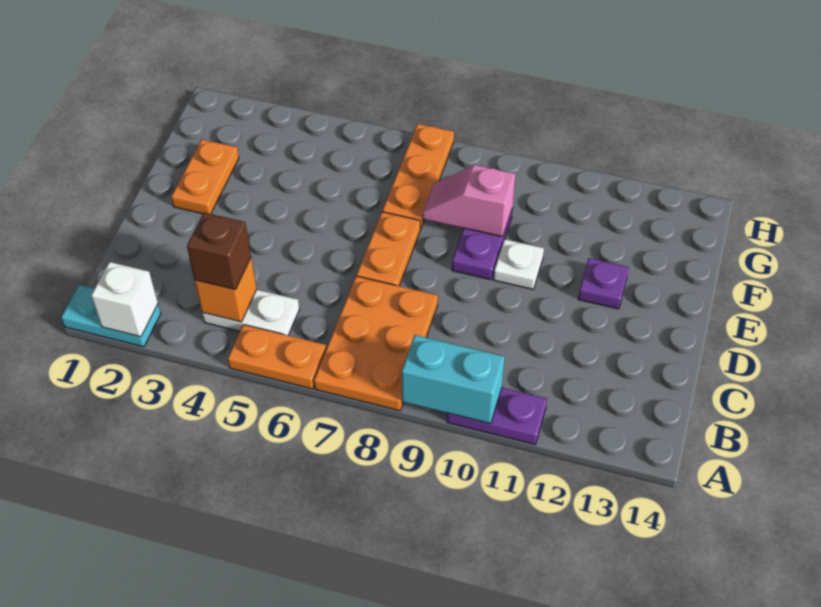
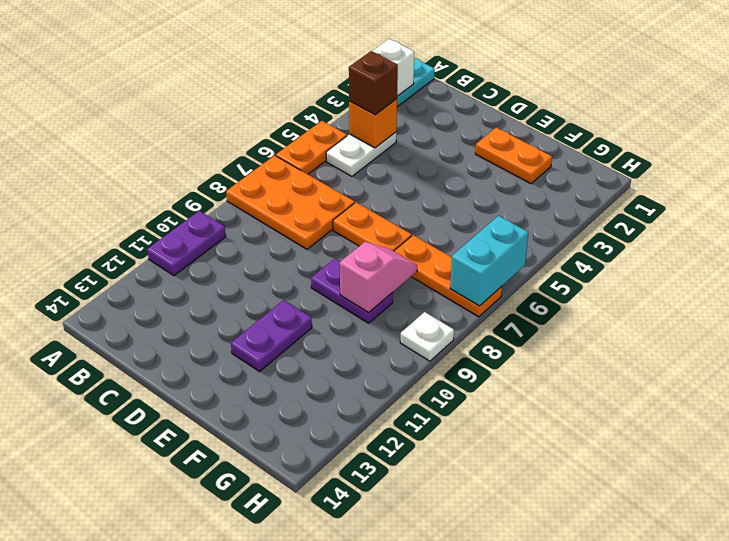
cyan brick A9:A10 level 2 -> cyan brick H6:H7 level 2
white plate E10 level 1 -> white plate H9 level 1
purple plate E12 level 1 -> purple plate E11:E12 level 1

